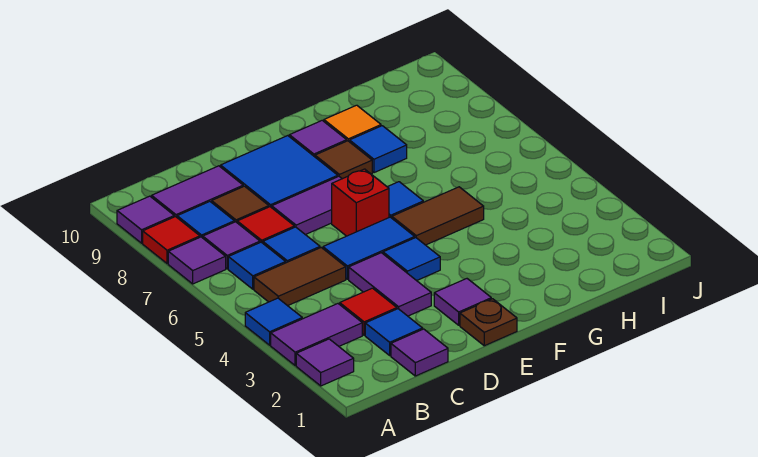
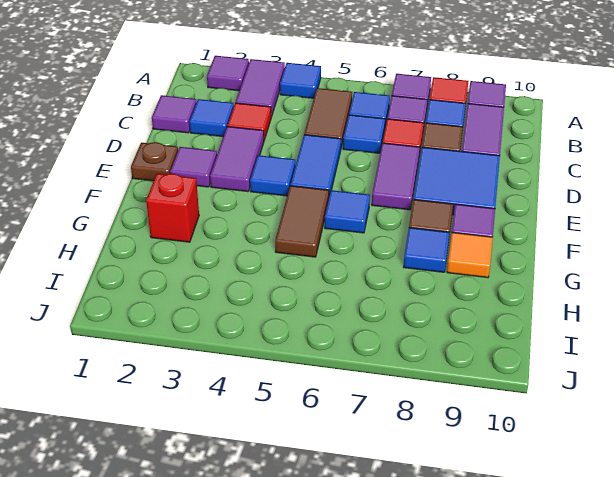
purple tile D3:D4 level 1 -> purple tile D3:E3 level 1
red brick E6 level 1 -> red brick G2 level 1

